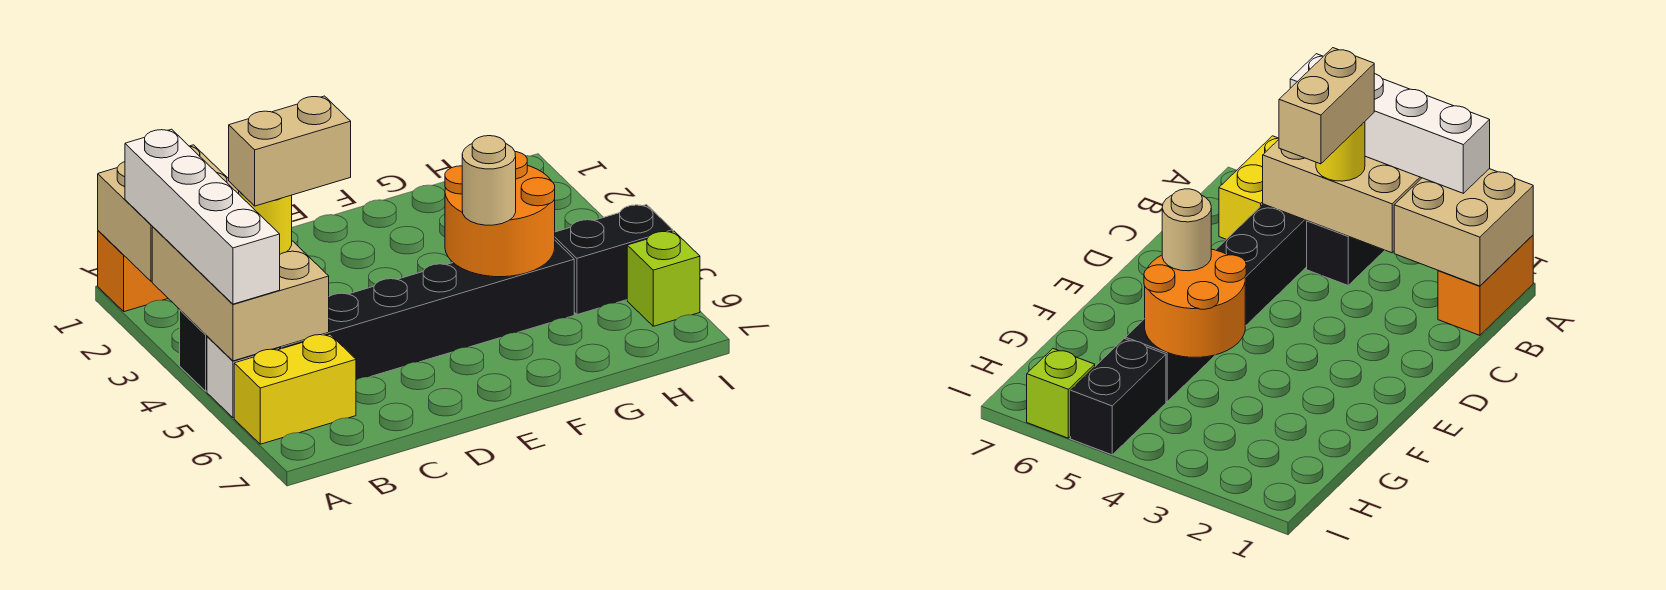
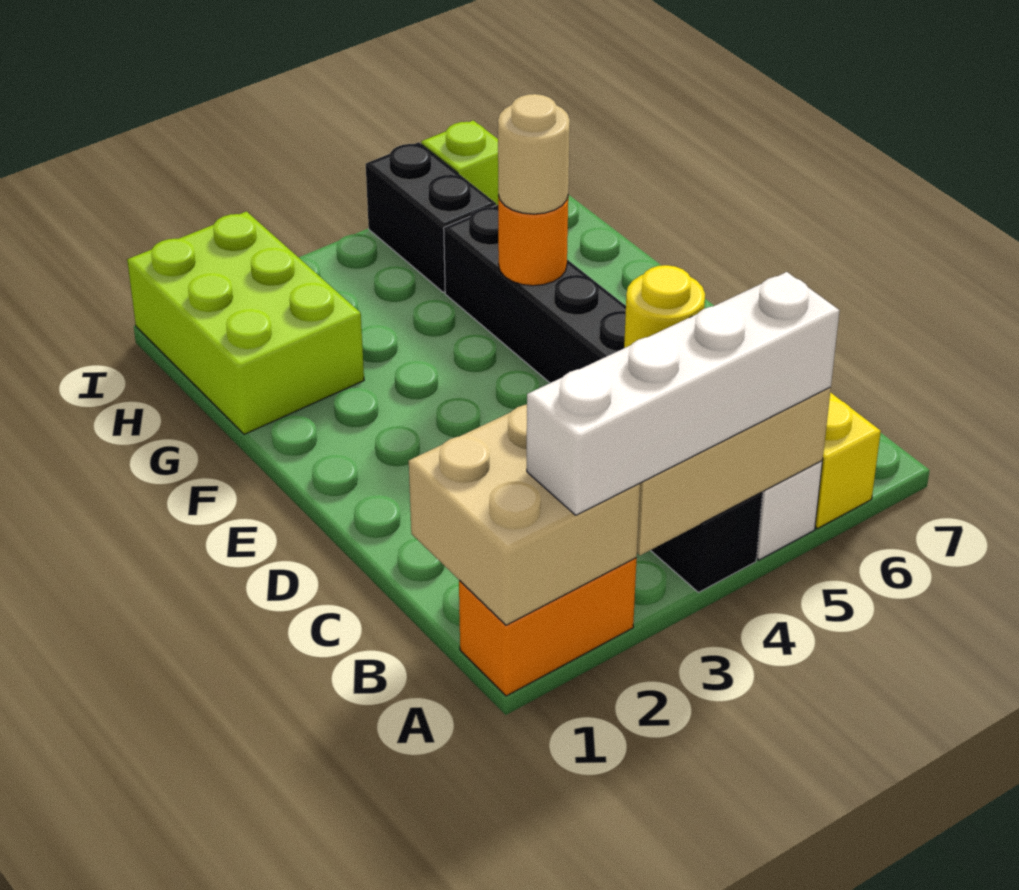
orange brick A1:B1 level 1 -> orange brick A1:A2 level 1
tan brick B4:C4 level 4 -> none
orange round brick F4:G5 level 2 -> orange round brick F5 level 2
none -> lime brick G1:I2 level 1

